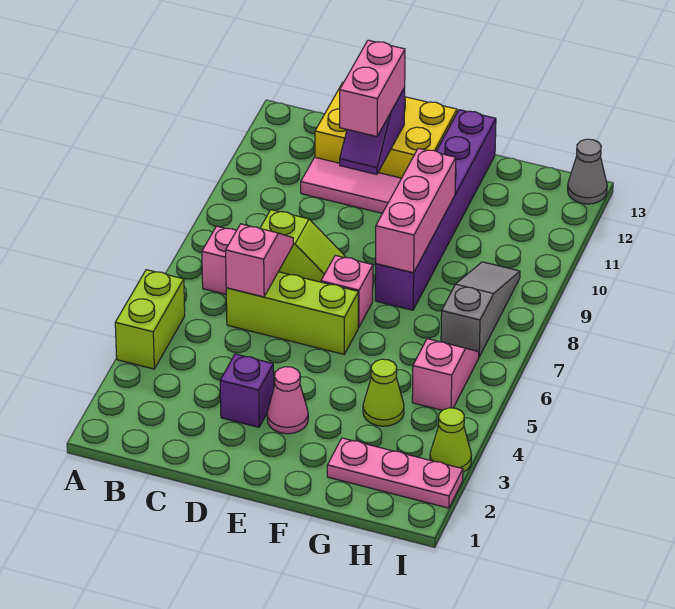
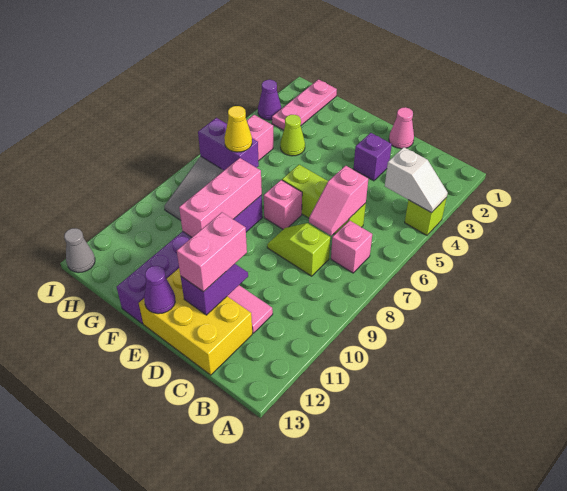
lime brick A4:A5 level 1 -> lime brick A4 level 1
none -> white slope A4:B4 level 2 top B
pink cone E3 level 1 -> pink cone D1 level 1
none -> purple cone E13 level 2
pink plate G2:I2 level 1 -> pink plate H1:H3 level 1
none -> purple brick G7:H7 level 2
none -> yellow cone G7 level 3
lime cone I3 level 1 -> purple cone I3 level 1

